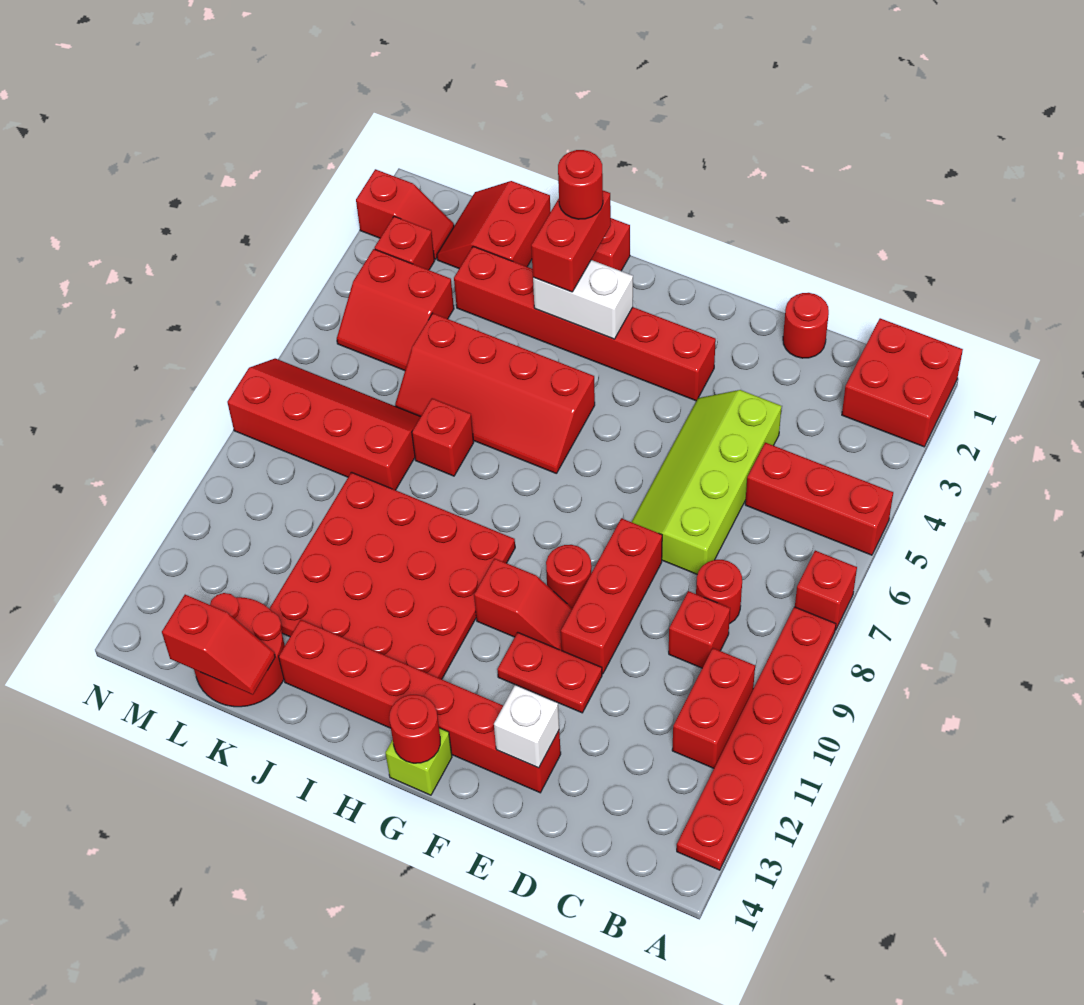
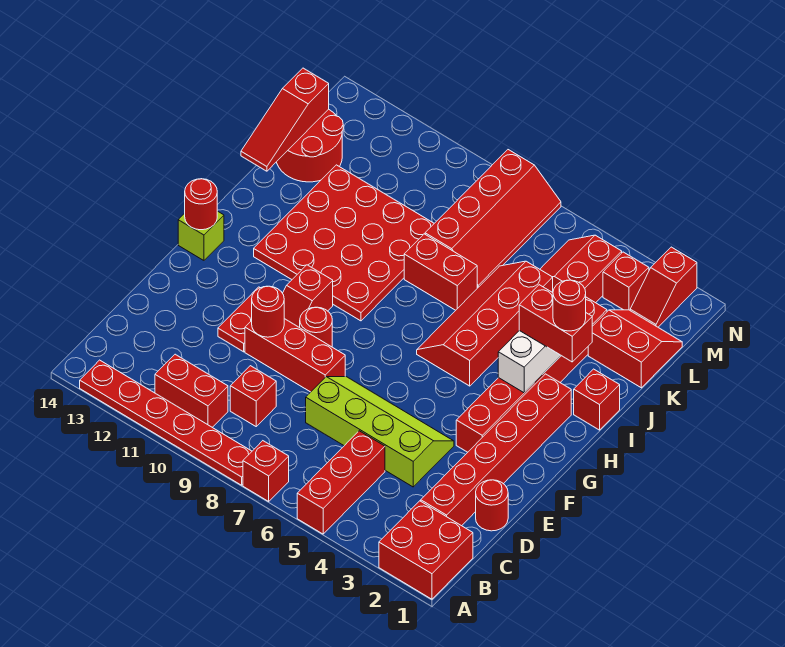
red round brick C8 level 1 -> red round brick E10 level 2
red brick E13:J13 level 1 -> red brick C2:H2 level 1
white brick E13 level 2 -> none
red brick J7 level 1 -> red brick J7:J8 level 1
red slope K14:L14 level 2 top L -> red slope J14:L14 level 2 top L

